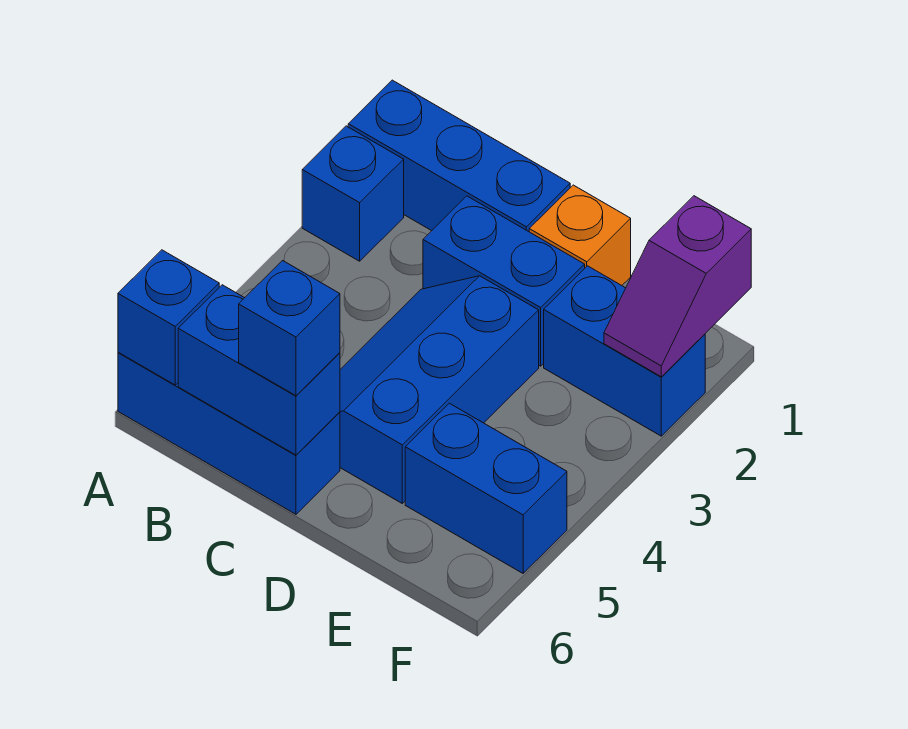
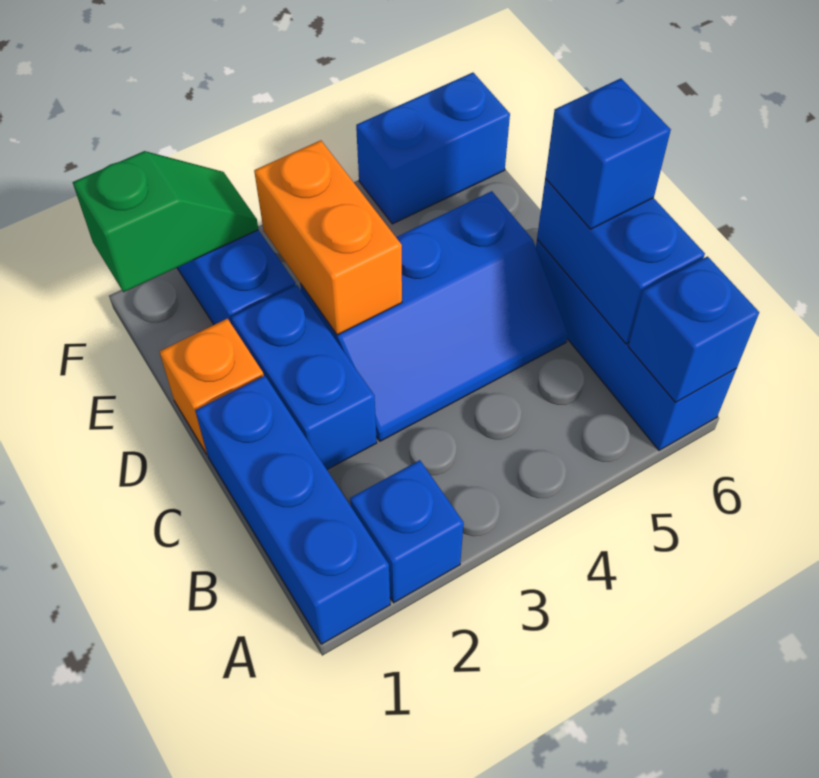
none -> orange brick D3:E3 level 2
blue brick E5:F5 level 1 -> blue brick F5:F6 level 1
purple slope F1:F2 level 2 top 1 -> green slope F1:F2 level 2 top 1

